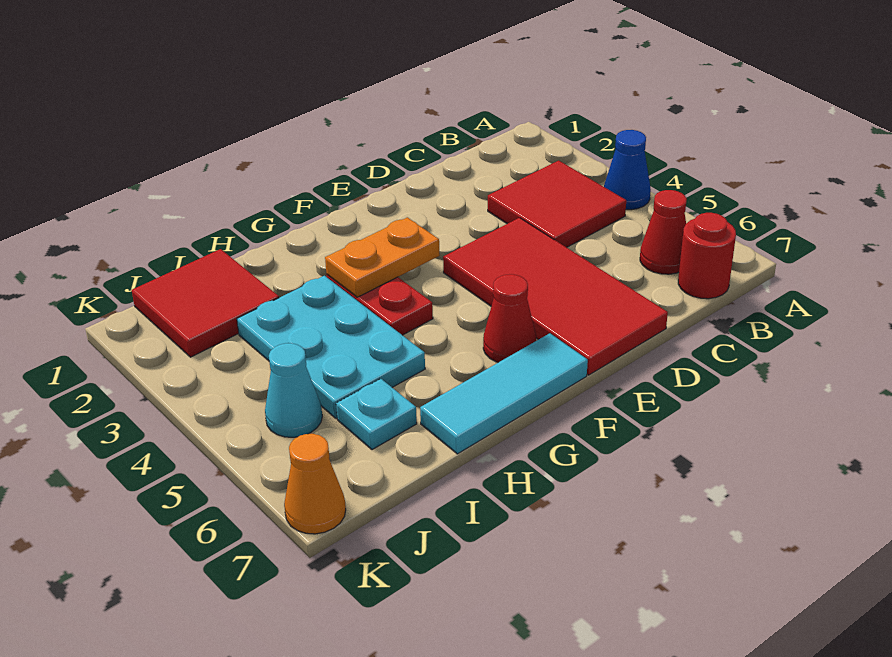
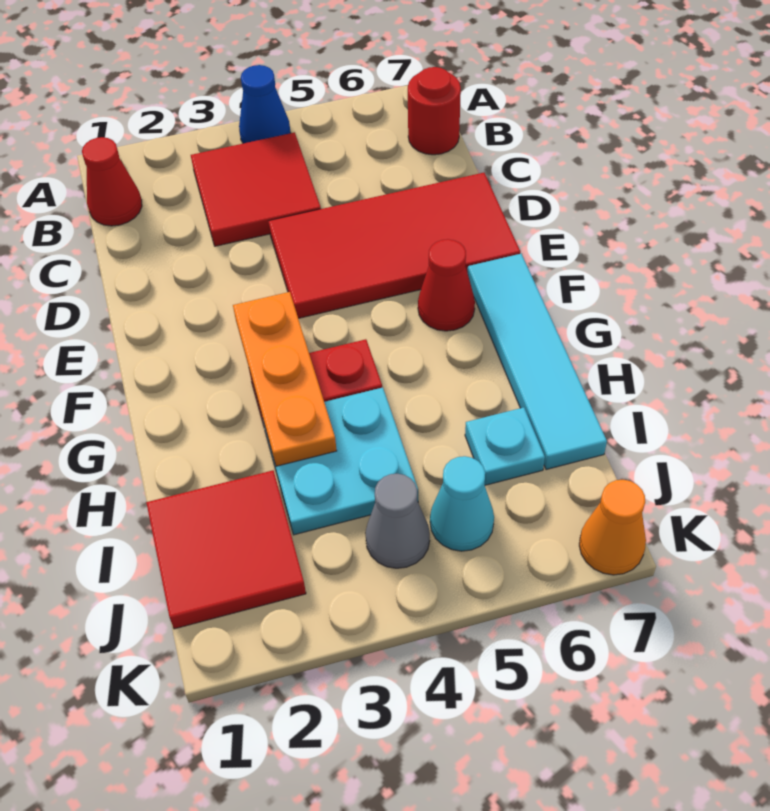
red cone B6 level 1 -> red cone B1 level 1
orange plate F3:G3 level 2 -> orange plate F3:H3 level 2
cyan tile F7:H7 level 1 -> cyan tile F7:I7 level 1
cyan plate H3:I5 level 1 -> cyan plate H3:I4 level 1
none -> grey cone J4 level 1

